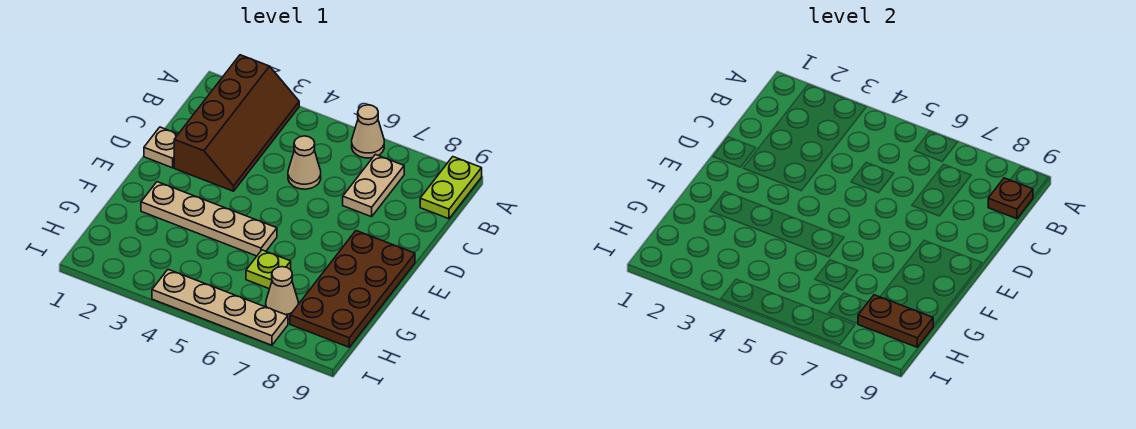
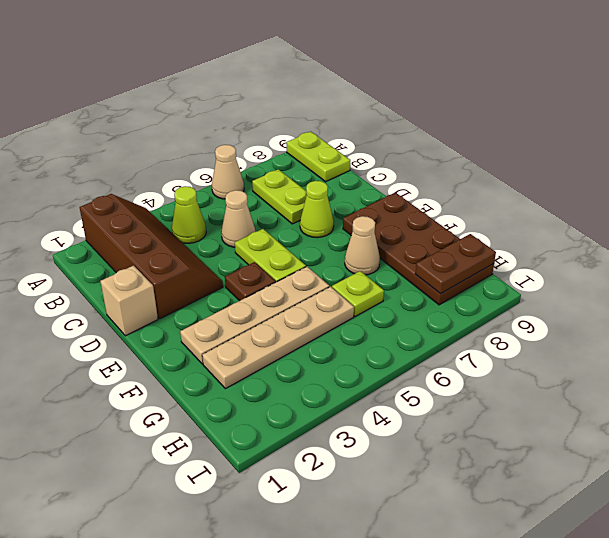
none -> lime cone B4 level 1
tan plate B7:C7 level 1 -> lime plate B7:C7 level 1
brown plate B9 level 2 -> brown plate E4 level 1
tan plate D1 level 1 -> tan brick D1 level 1
none -> lime plate D5:E5 level 1
none -> lime cone D7 level 1
tan cone H7 level 1 -> tan cone F7 level 1
tan plate I4:I7 level 1 -> tan plate G2:G5 level 1

